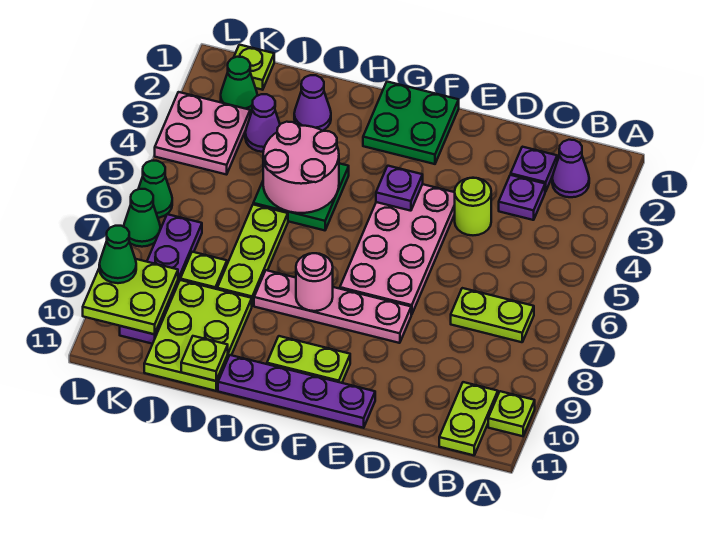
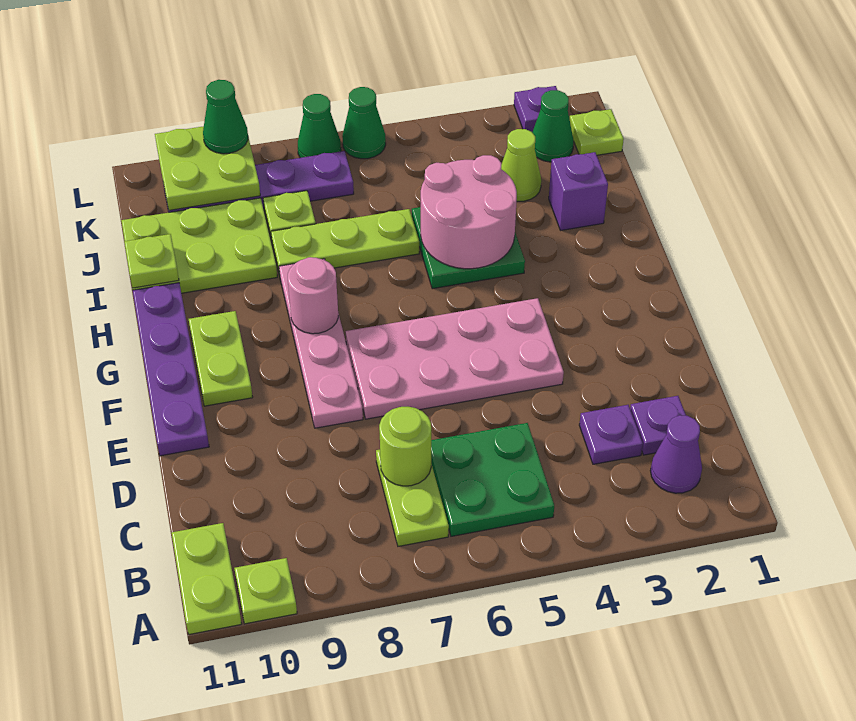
lime plate B10:B11 level 1 -> lime plate A11:B11 level 1
lime round brick D4 level 1 -> lime round brick C7 level 2
green plate F1:G2 level 1 -> green plate B5:C6 level 1
purple plate F4 level 2 -> purple plate L2 level 1
purple cone I2 level 1 -> purple brick I2 level 1
purple cone J3 level 1 -> lime cone J3 level 1
pink plate K3:L4 level 1 -> none

